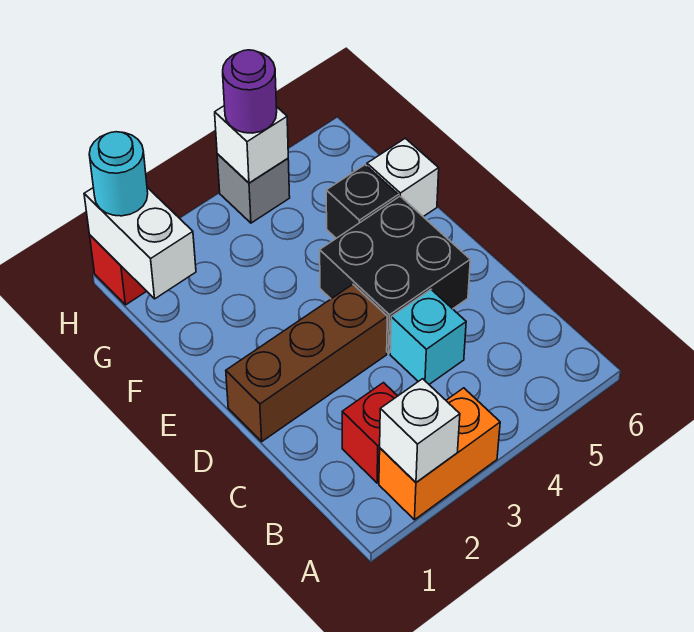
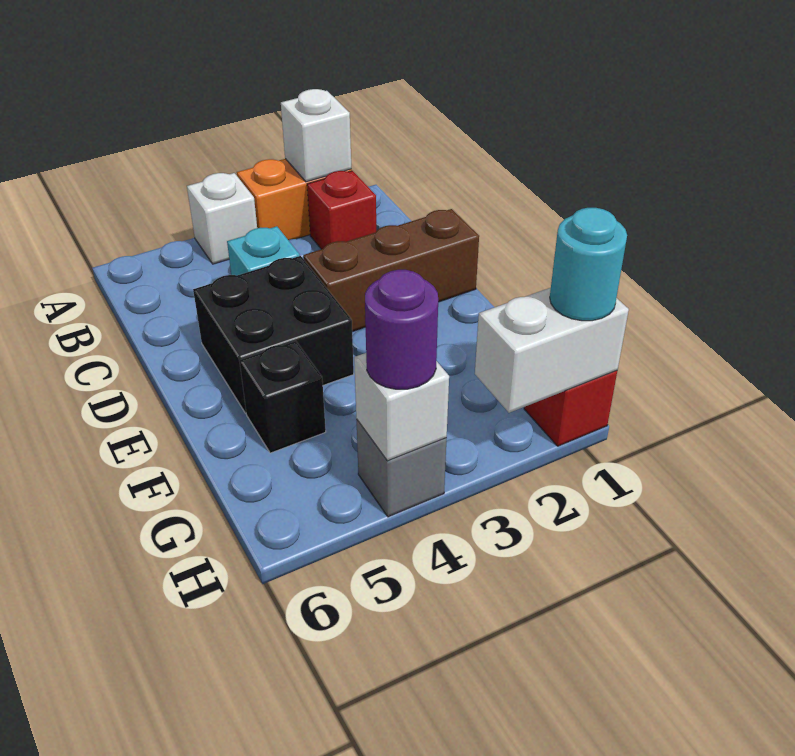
white brick F6 level 1 -> white brick A4 level 1
white brick G1:H1 level 2 -> white brick H1:H2 level 2

